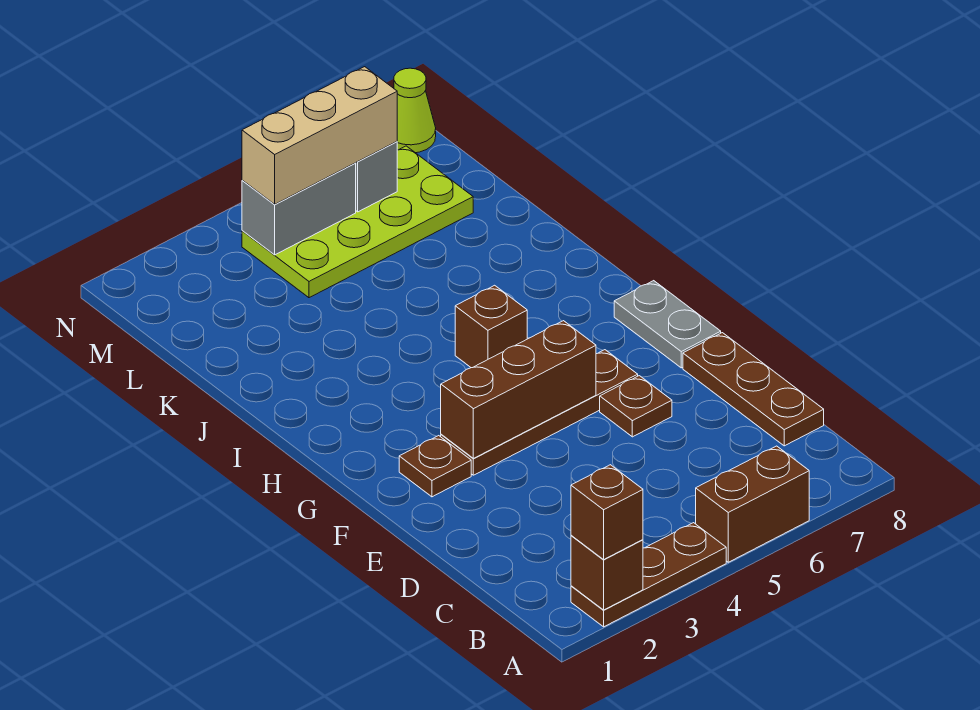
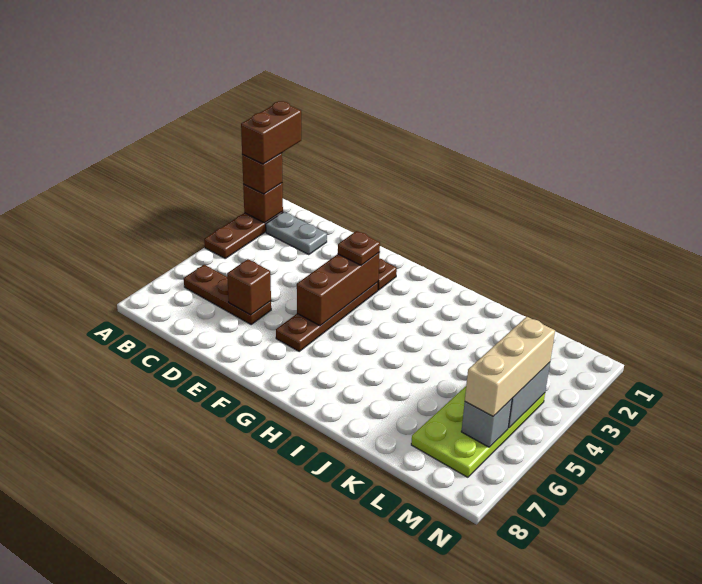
brown brick A5:A6 level 1 -> brown brick A1:A2 level 4
brown plate C8:E8 level 1 -> brown plate B6:D6 level 1
brown plate E6 level 1 -> brown plate F3 level 3
grey plate F8:G8 level 1 -> grey plate B2:C2 level 1
brown brick H5 level 1 -> brown brick D6 level 2
lime cone N8 level 1 -> none

